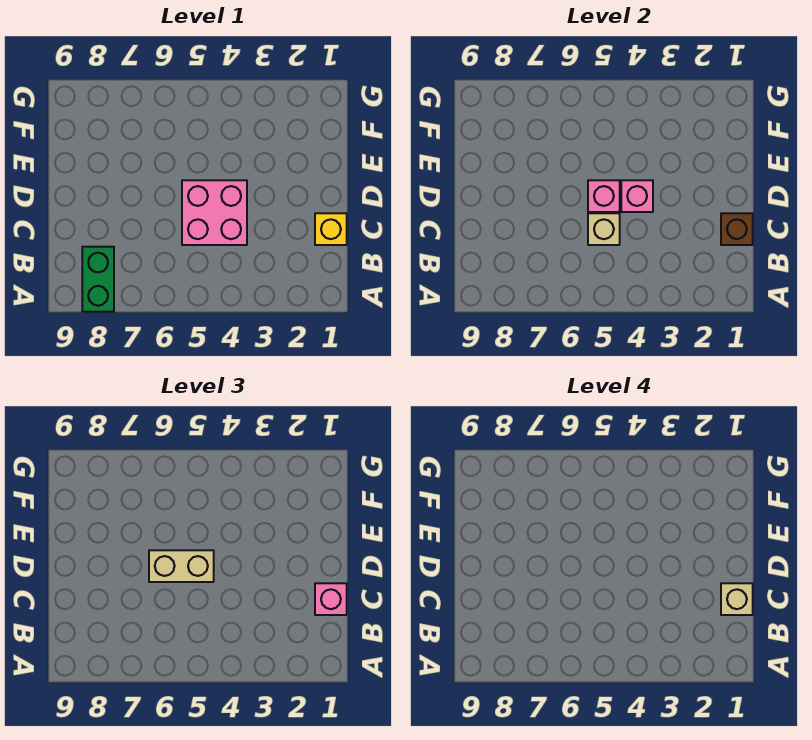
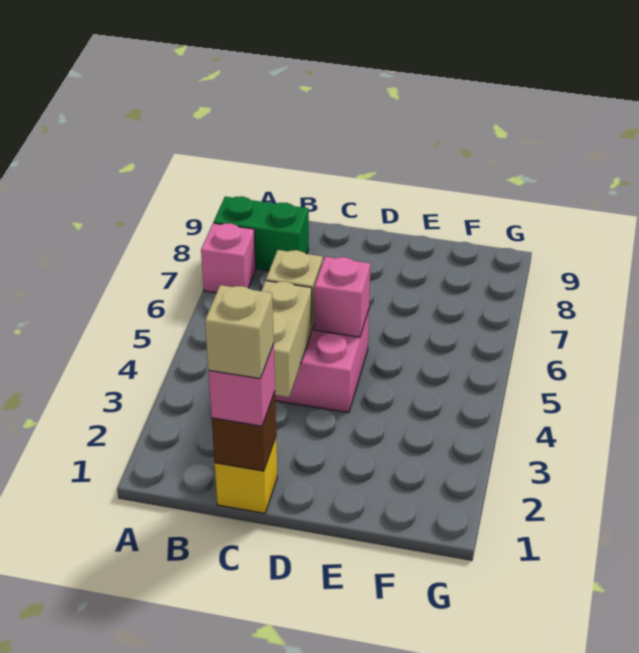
pink brick D4 level 2 -> pink brick A7 level 1
tan brick D5:D6 level 3 -> tan brick C3:C4 level 2

